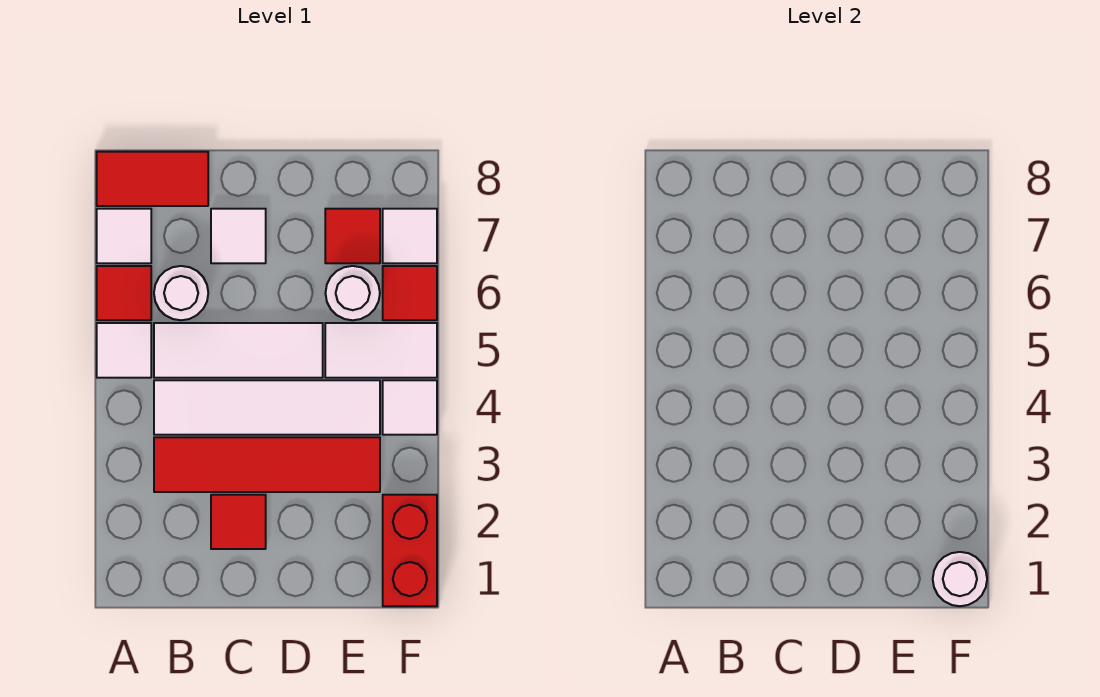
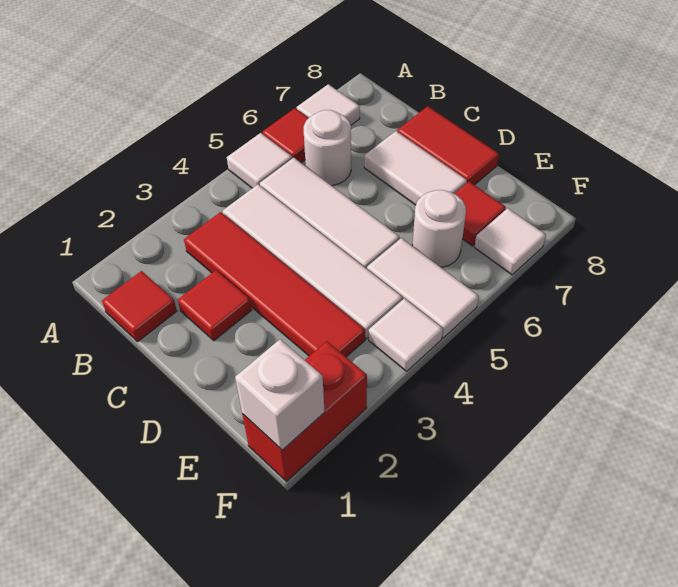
red tile A8:B8 level 1 -> red tile C8:D8 level 1
white tile C7 level 1 -> white tile C7:D7 level 1
white round brick F1 level 2 -> white brick F1 level 2
red tile F6 level 1 -> red tile B1 level 1

